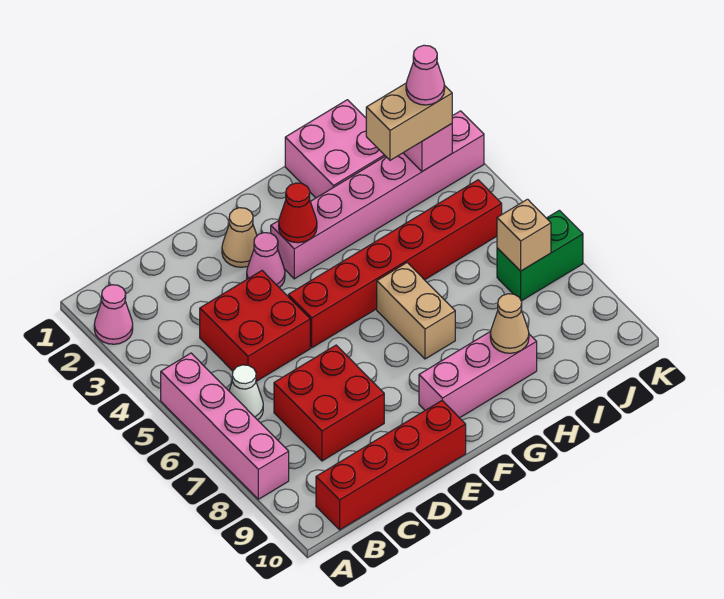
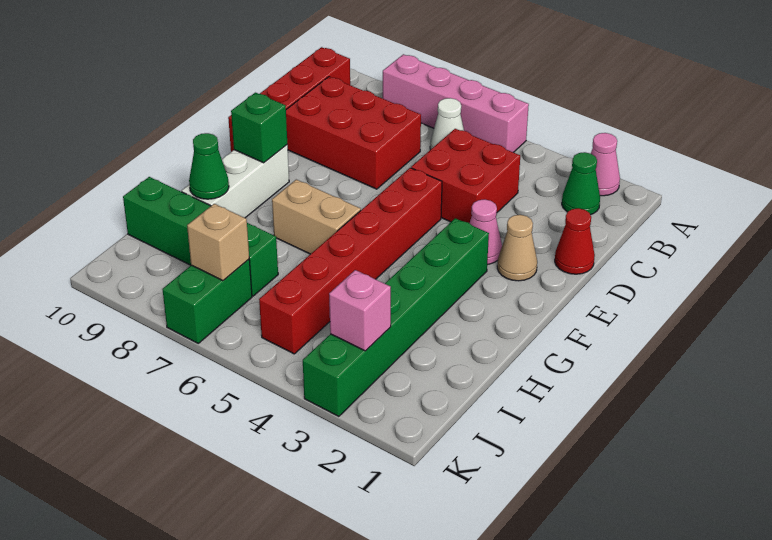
none -> green cone B2 level 1
red brick C7:D8 level 1 -> red brick C7:D9 level 1
pink brick F3:K3 level 1 -> green brick F3:K3 level 1
red cone F3 level 2 -> red cone D1 level 1
pink brick F9:H9 level 1 -> white brick F9:H9 level 1
none -> green brick F9 level 2
pink brick H1:I2 level 1 -> none
tan cone H9 level 2 -> green cone H9 level 2
tan brick I3:J3 level 3 -> none
none -> green brick I7:I10 level 1
pink cone J3 level 4 -> none

